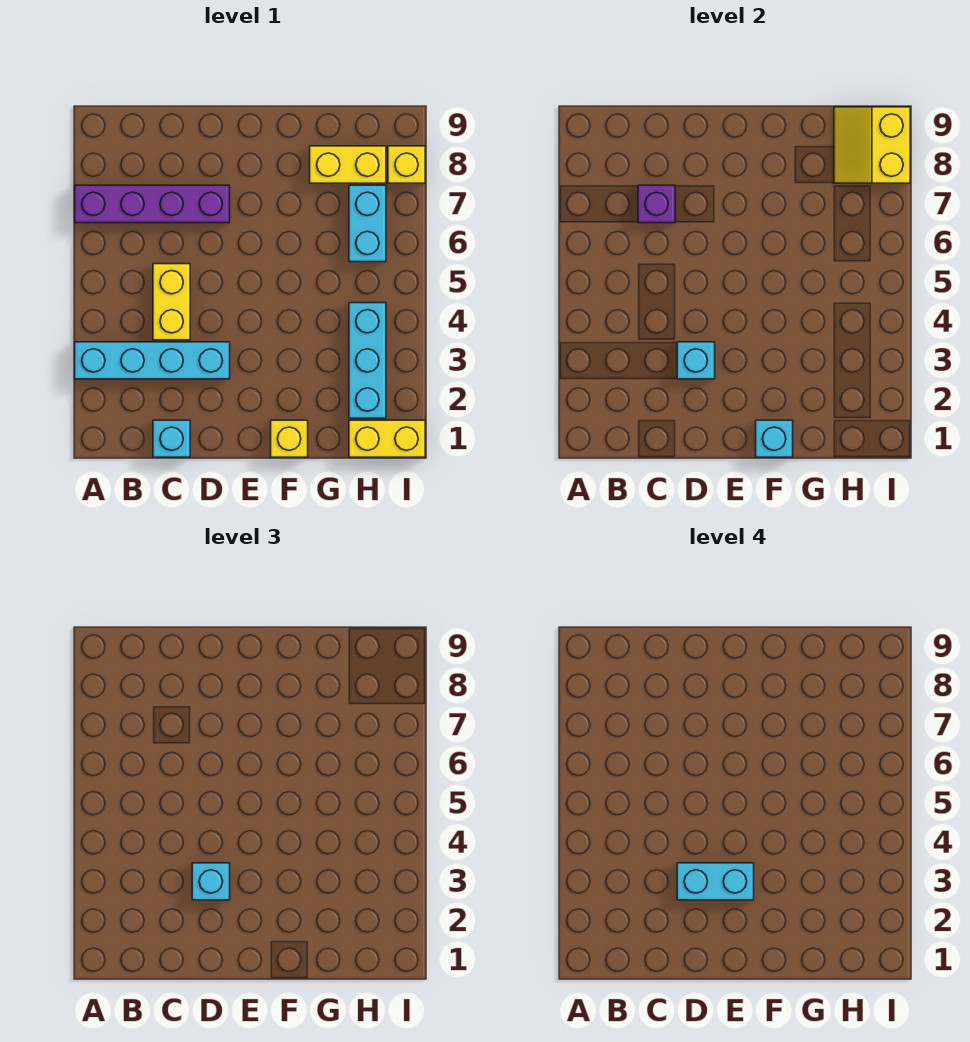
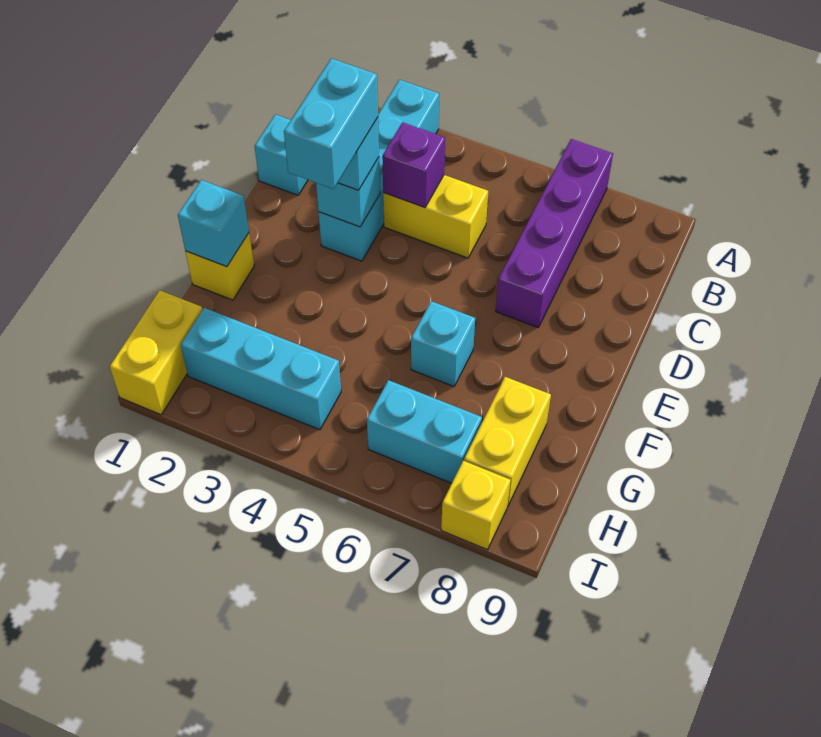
purple brick C7 level 2 -> purple brick C4 level 2
none -> cyan brick F6 level 1
yellow slope H8:I9 level 2 top I -> none

